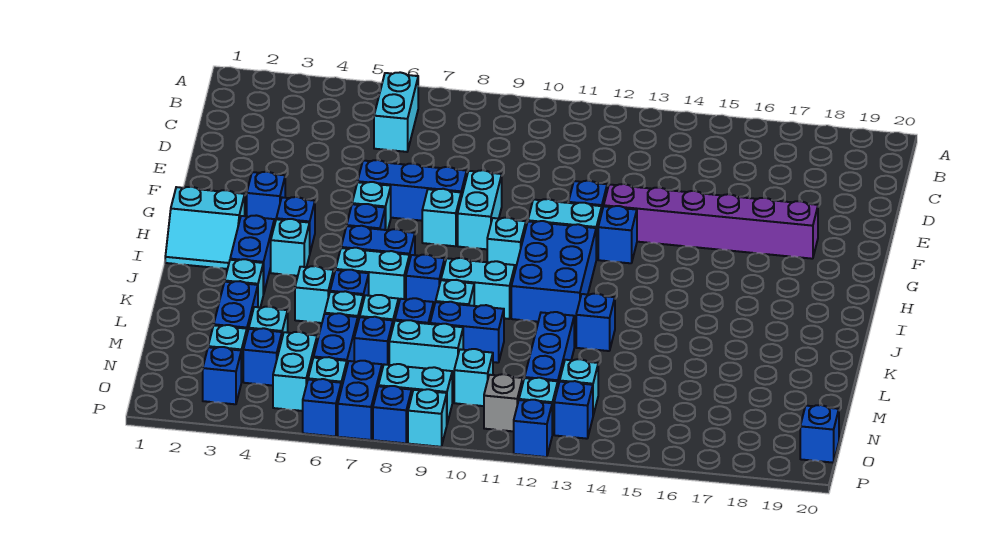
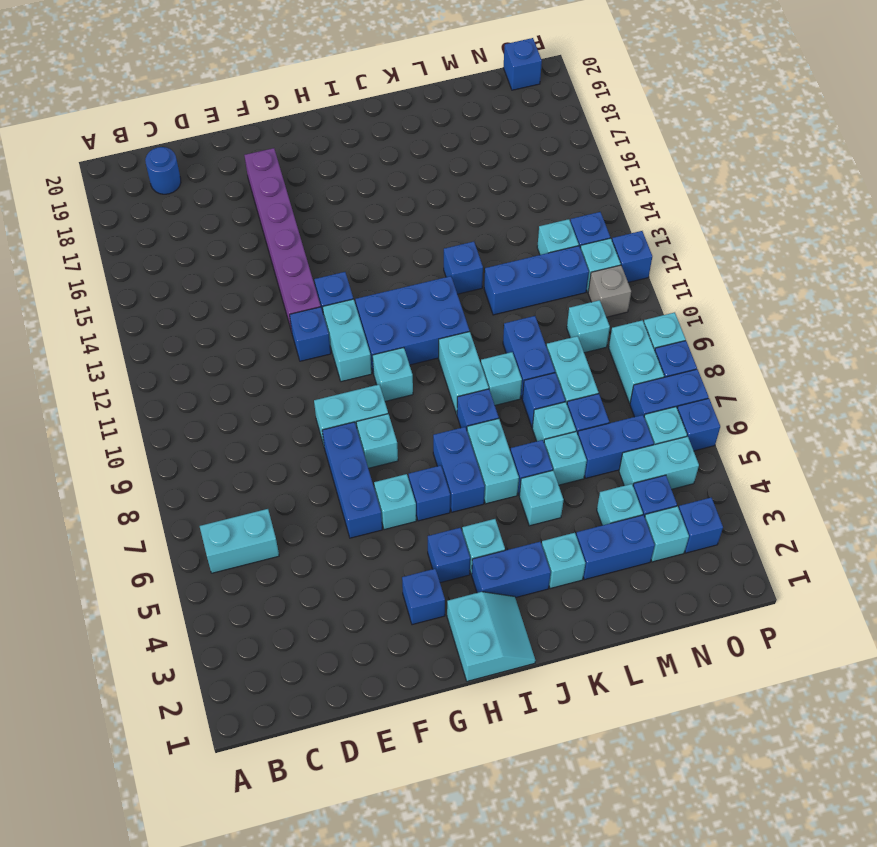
none -> blue round brick C19 level 1

